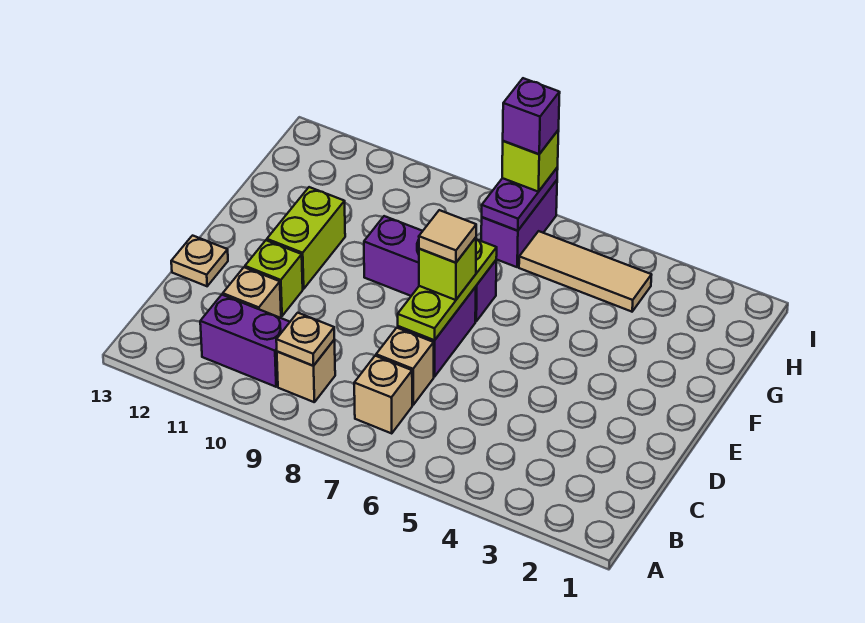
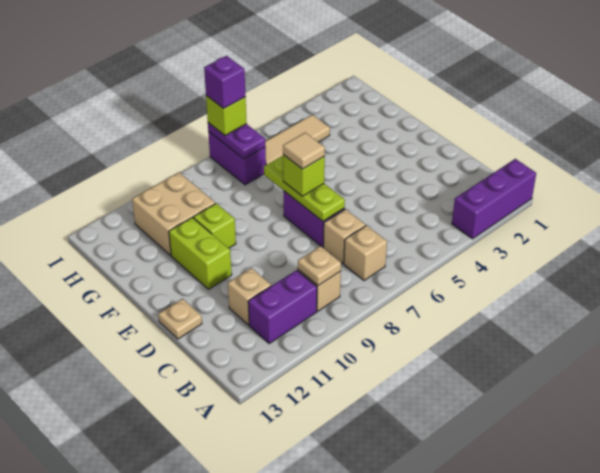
lime brick D11 level 1 -> lime brick F10 level 1
purple brick F7:F9 level 1 -> purple brick A1:A3 level 1
none -> tan brick G10:H11 level 1

